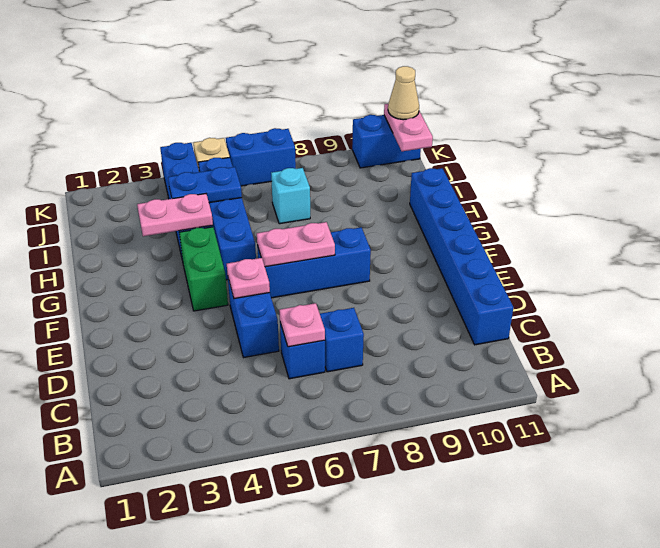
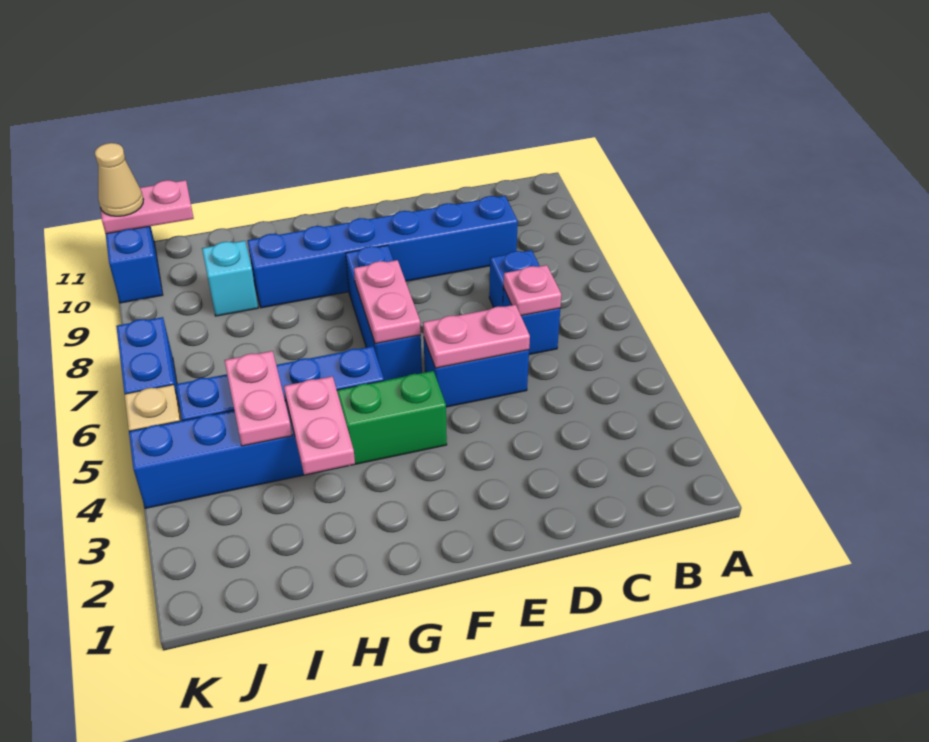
blue brick C11:H11 level 1 -> blue brick C9:H9 level 1
pink plate E5 level 2 -> pink plate D5:E5 level 2
blue plate I4:I5 level 2 -> pink plate I4:I5 level 2
cyan brick I7 level 1 -> cyan brick I9 level 1

